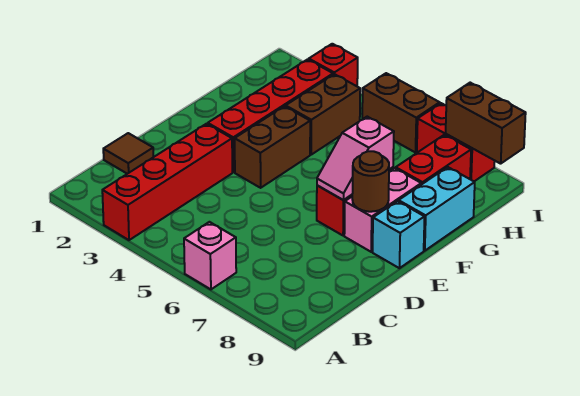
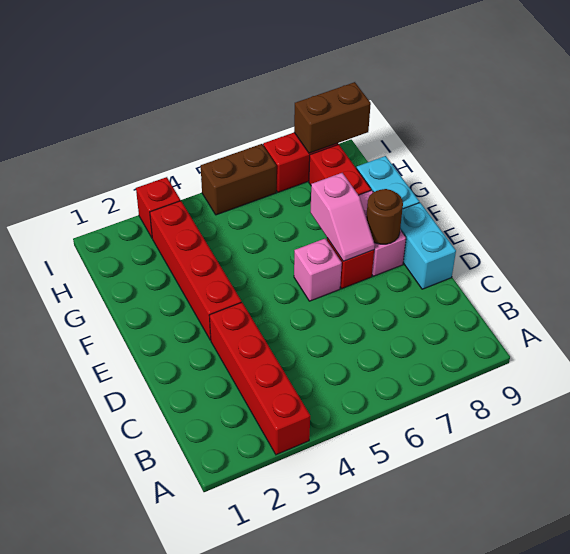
pink brick A6 level 1 -> pink brick E6 level 1
brown tile C1 level 1 -> none
brown brick E4:F4 level 1 -> none
cyan brick E9 level 1 -> cyan brick D9:E9 level 1
brown brick G4:H4 level 1 -> none

